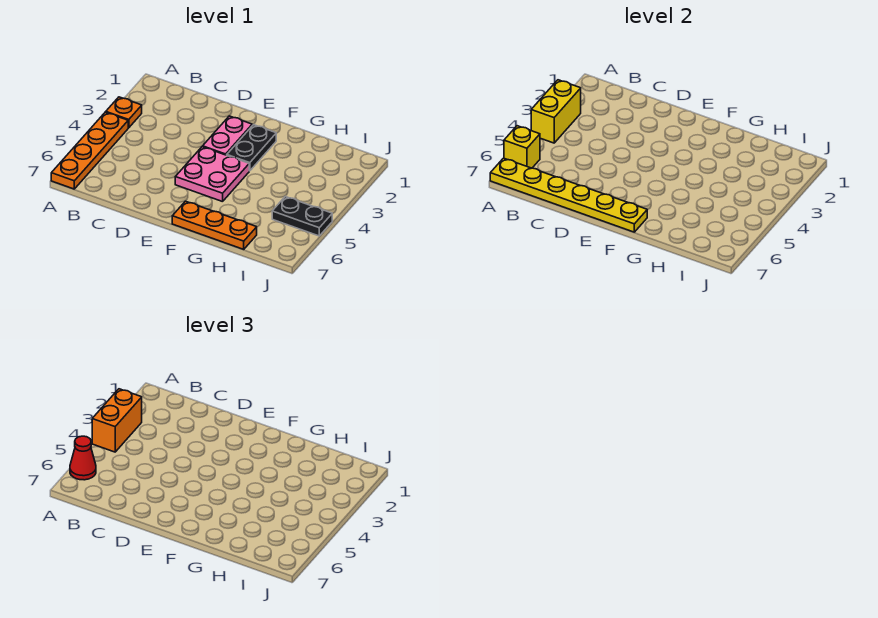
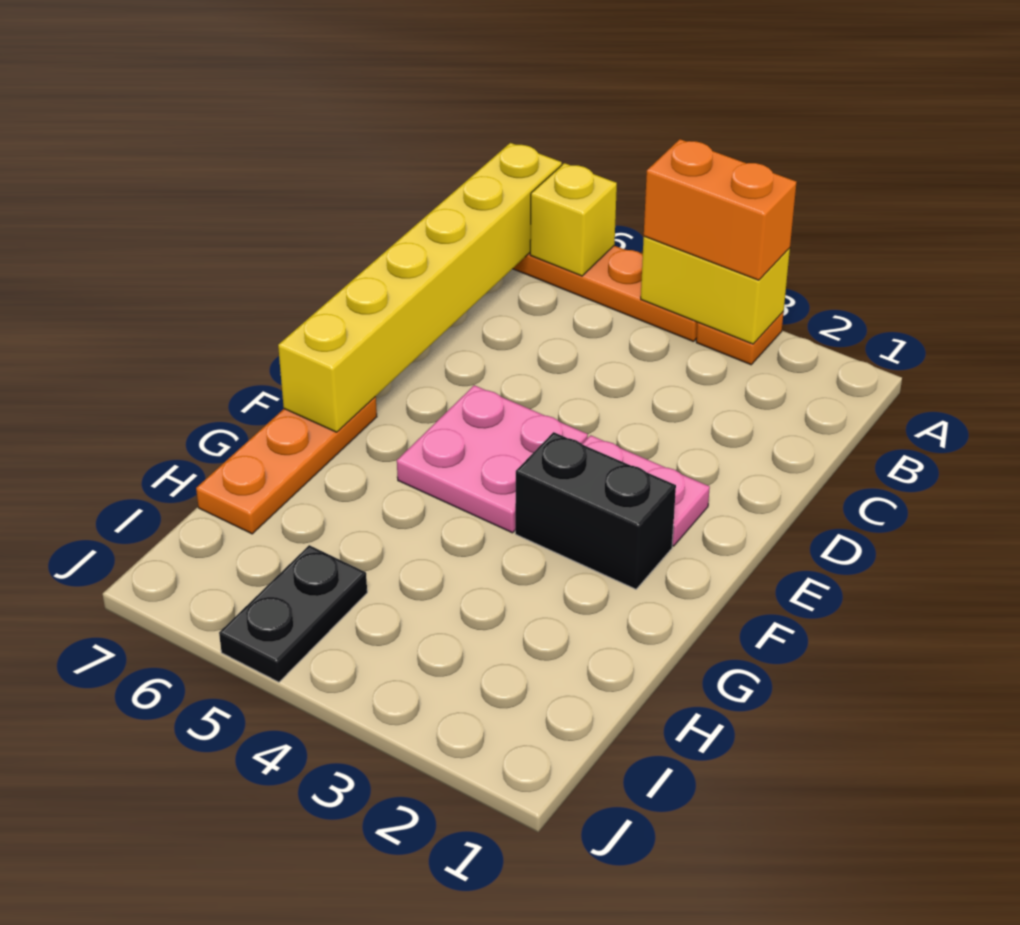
red cone A6 level 3 -> none
yellow plate A7:F7 level 2 -> yellow brick A7:F7 level 2
black plate F2:F3 level 1 -> black brick F2:F3 level 1

